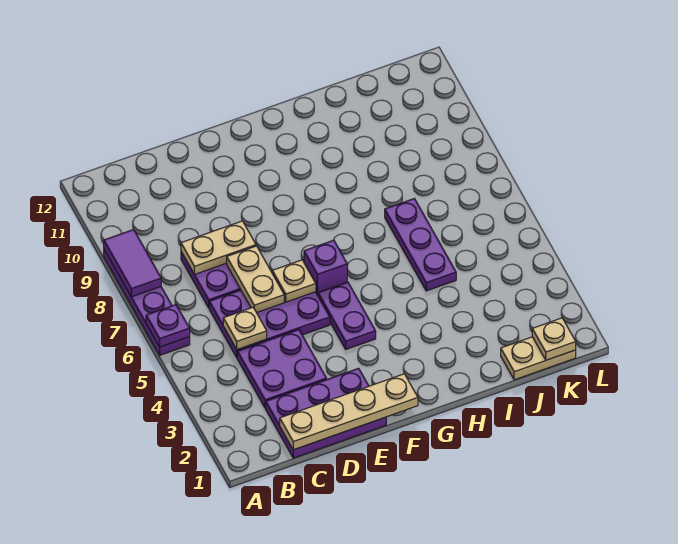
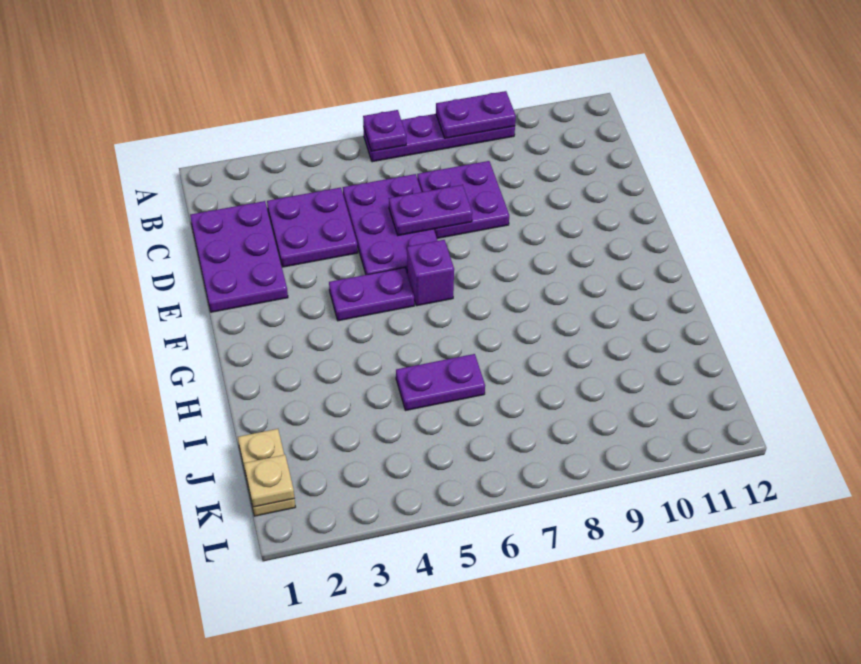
purple tile A8:A9 level 2 -> purple plate A8:A9 level 2
tan plate C1:F1 level 2 -> none
tan plate C5 level 2 -> none
tan plate C8:D8 level 2 -> none
tan plate D6:D7 level 2 -> purple plate D6:D7 level 2
tan plate E6 level 2 -> none
purple plate I5:I7 level 1 -> purple plate I5:I6 level 1

